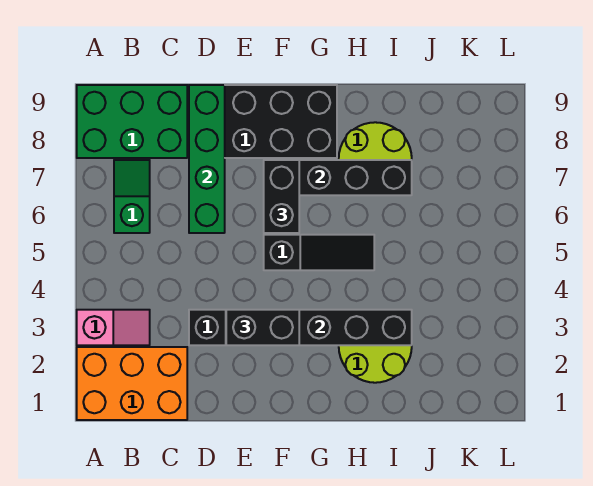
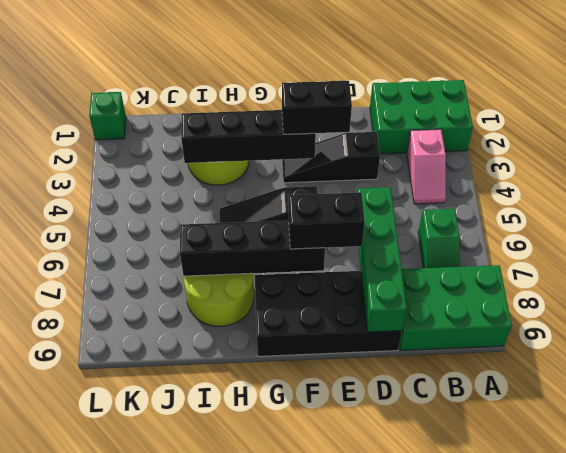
orange brick A1:C2 level 1 -> green brick A1:C2 level 1
pink slope A3:B3 level 1 top A -> pink slope B3:B4 level 1 top 3
black brick F6:F7 level 3 -> black brick E7:F7 level 3
none -> green brick L1 level 1

